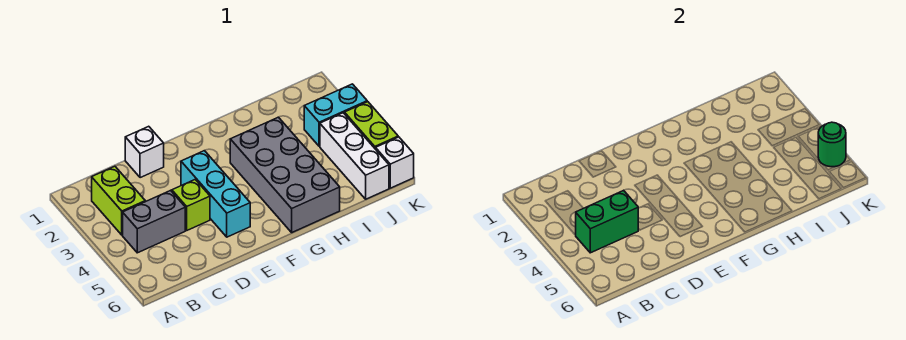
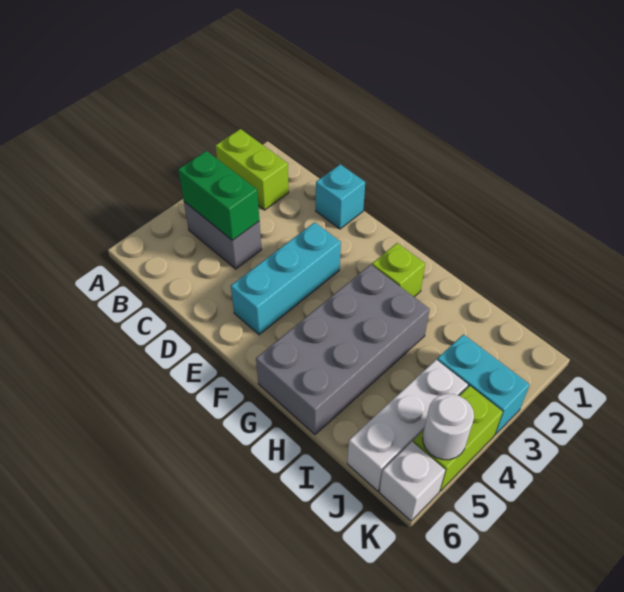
lime brick B2:B3 level 1 -> lime brick A2:B2 level 1
white brick D1 level 1 -> cyan brick D1 level 1
lime brick D4 level 1 -> lime brick G2 level 1
green round brick K5 level 2 -> white round brick K5 level 2

